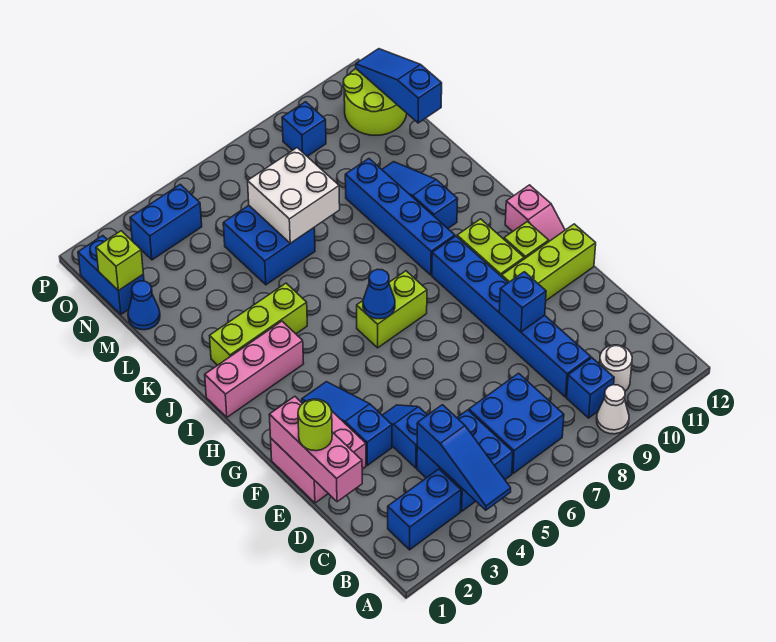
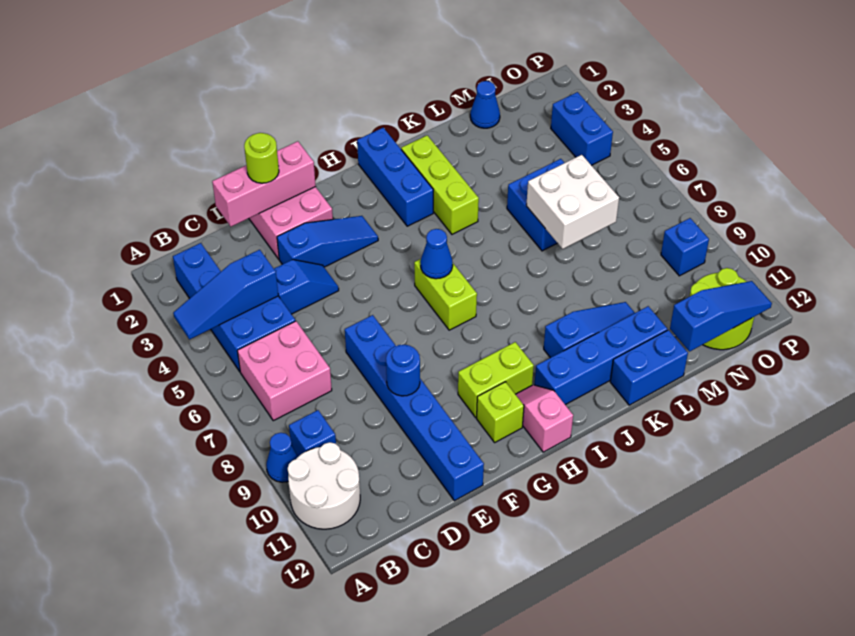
white cone A9 level 1 -> blue cone A9 level 1
blue brick B6:C7 level 1 -> pink brick B6:C7 level 1
white round brick B10 level 1 -> white round brick A10:B11 level 1
blue brick C9:H9 level 1 -> blue brick E7:E12 level 1
blue brick E9 level 2 -> blue round brick E9 level 2
lime brick F10:F12 level 1 -> none
pink slope G12:H12 level 1 top H -> pink slope H11:H12 level 1 top 12
pink brick I1:I3 level 1 -> blue brick I1:I3 level 1
blue brick I9:L9 level 1 -> blue brick I11:L11 level 1
blue brick N1:O1 level 1 -> blue brick K12:L12 level 1
lime brick N1 level 2 -> none

